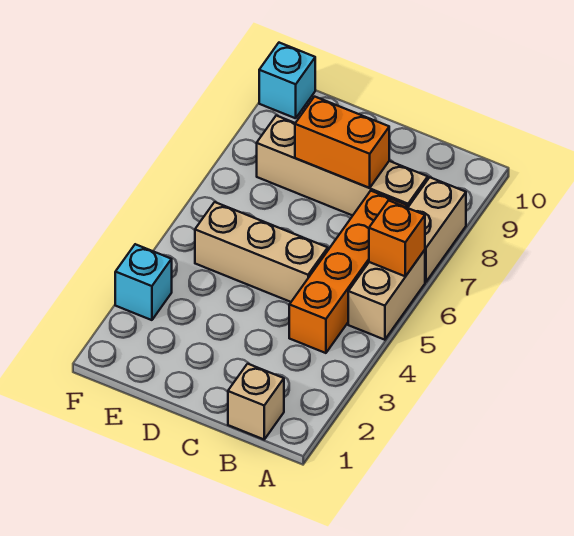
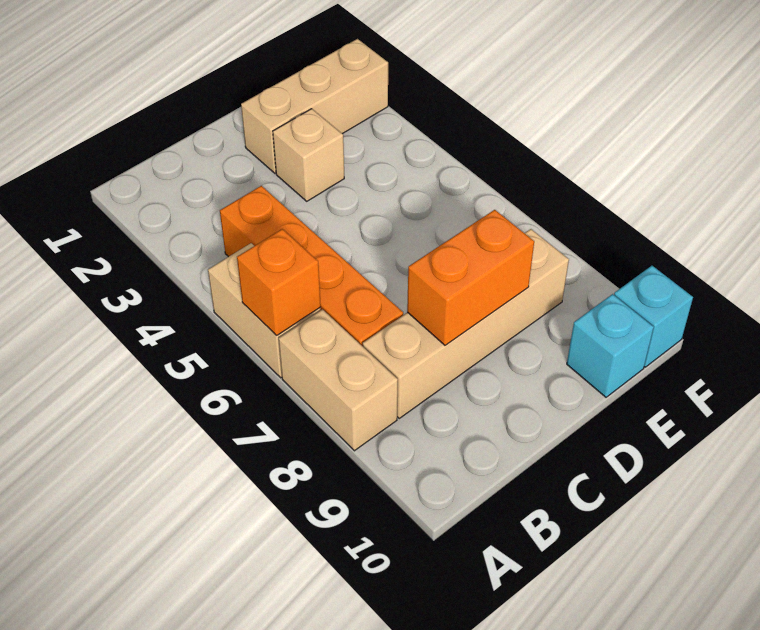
tan brick B1 level 1 -> tan brick D3 level 1
tan brick C5:E5 level 1 -> tan brick D2:F2 level 1
cyan brick F3 level 1 -> cyan brick E10 level 1

